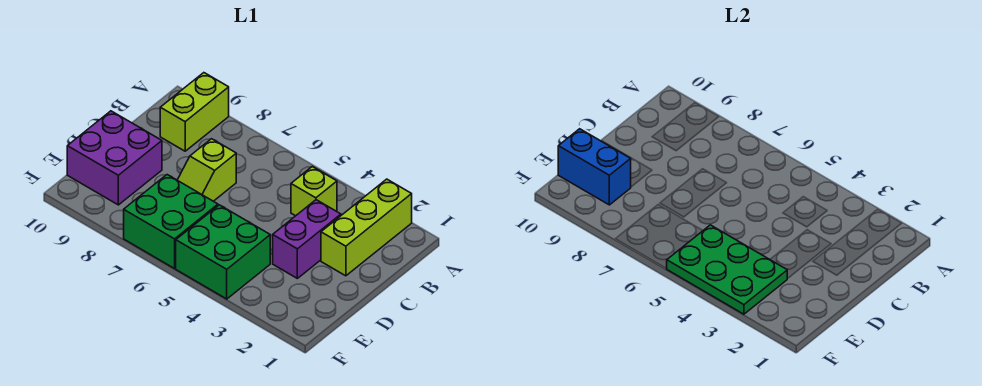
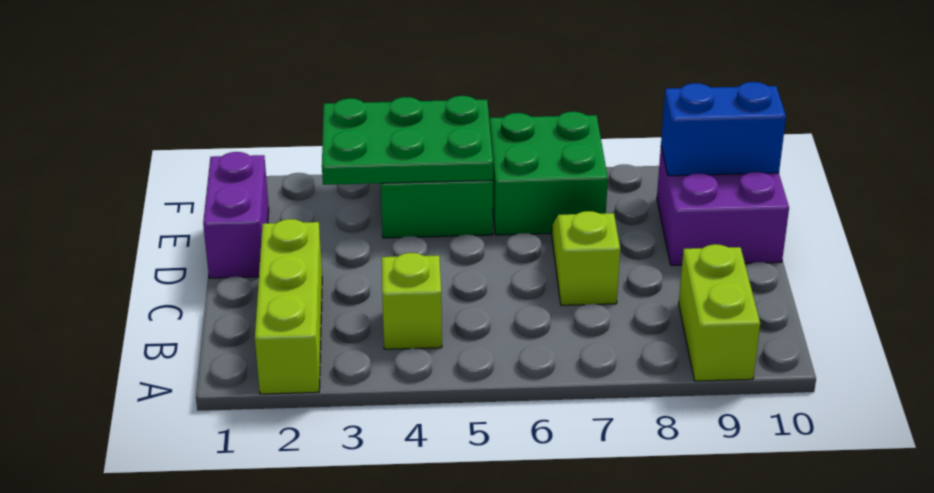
purple brick C3:D3 level 1 -> purple brick D1:E1 level 1

